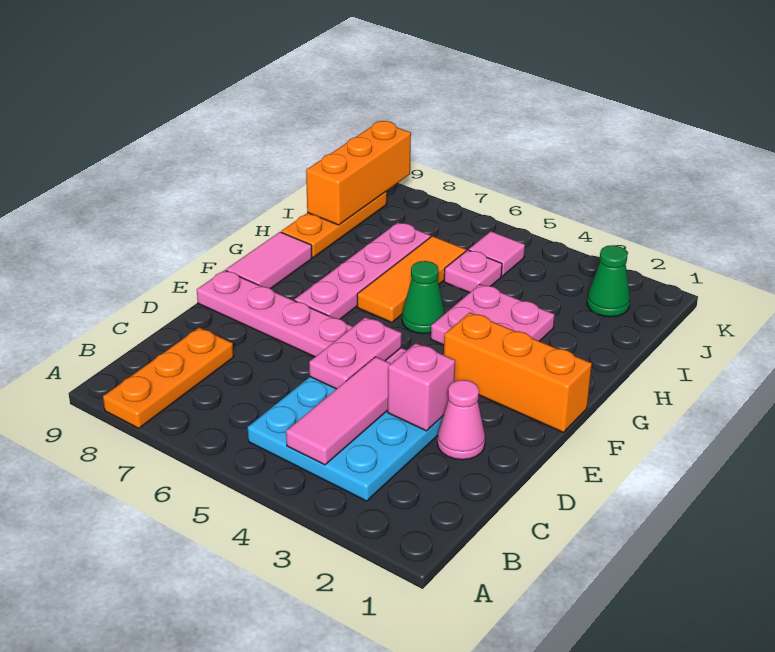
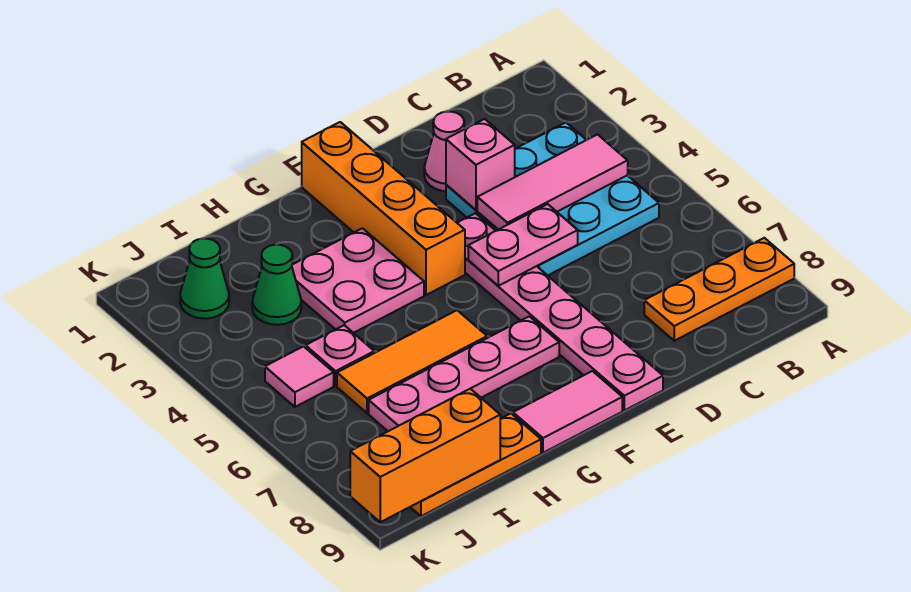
orange brick F1:F3 level 1 -> orange brick F1:F4 level 1
green cone G5 level 1 -> green cone I3 level 1

